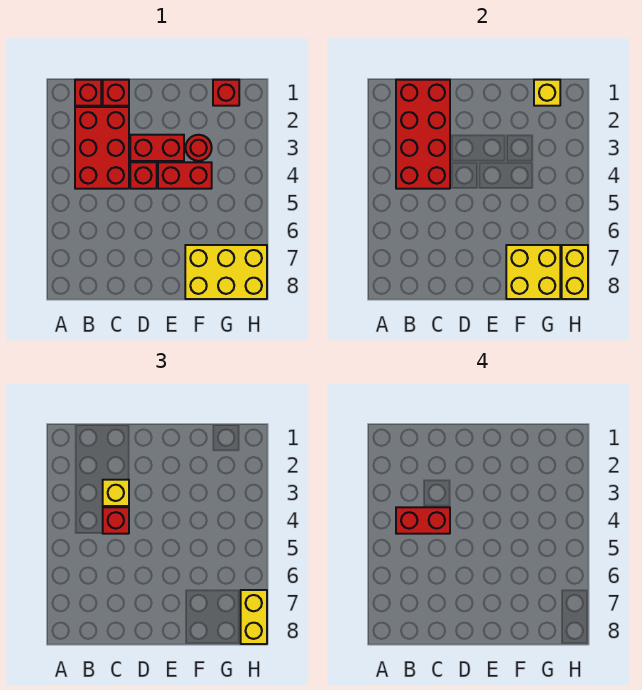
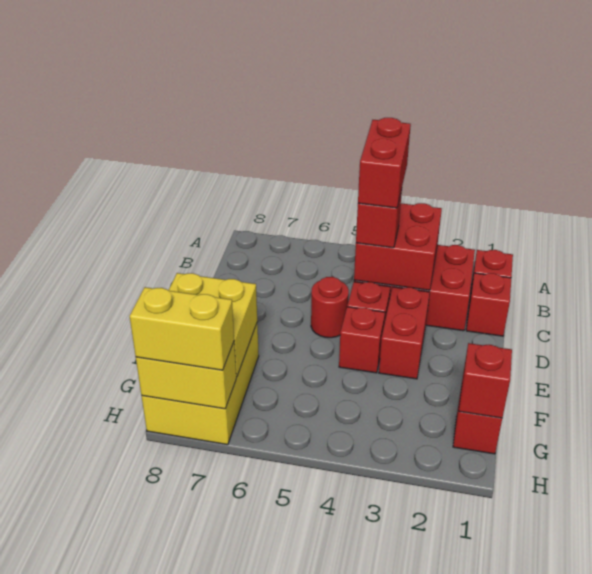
red brick B1:C4 level 2 -> red brick B3:C4 level 2
yellow brick C3 level 3 -> none
red brick E4:F4 level 1 -> red brick E4 level 1
red round brick F3 level 1 -> red round brick D5 level 1
yellow brick G1 level 2 -> red brick G1 level 2

